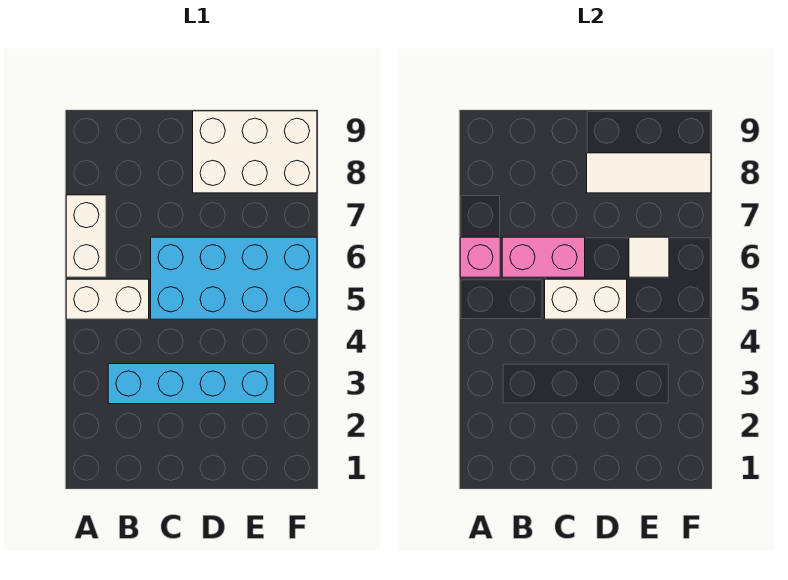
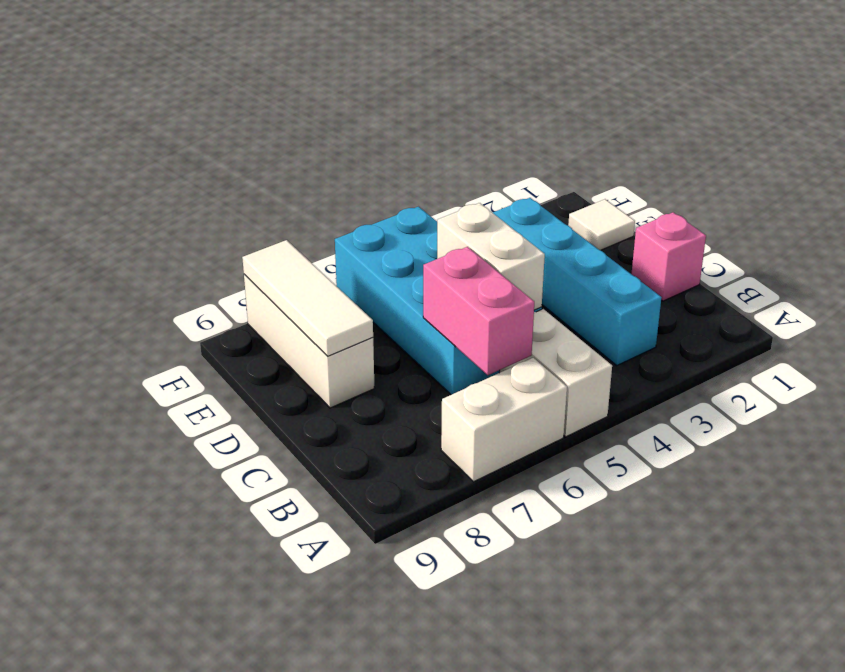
pink brick A6 level 2 -> pink brick C1 level 1
white brick D8:F9 level 1 -> white brick D8:F8 level 1
white tile E6 level 2 -> white tile E1 level 1

